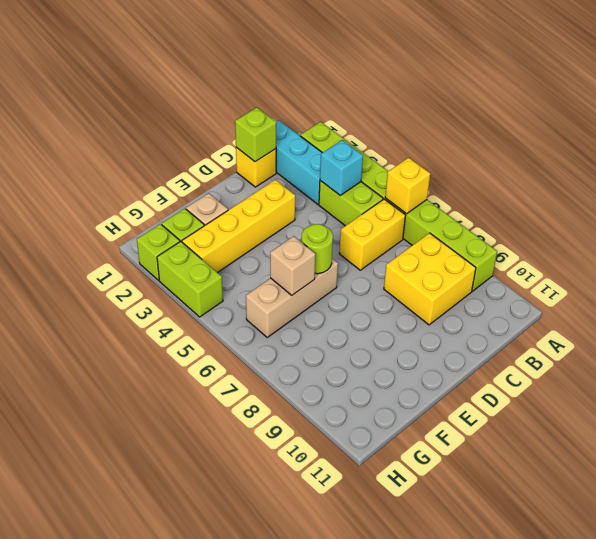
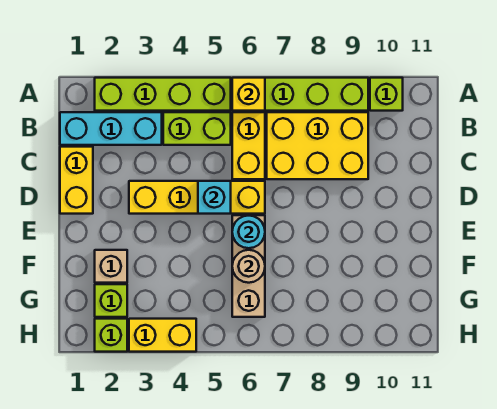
cyan brick B4 level 2 -> cyan brick D5 level 2
yellow brick B8:C9 level 1 -> yellow brick B7:C9 level 1
yellow brick C1 level 1 -> yellow brick C1:D1 level 1
lime brick C1 level 2 -> lime brick A10 level 1
yellow brick D3:G3 level 1 -> yellow brick D3:D6 level 1
lime round brick E6 level 2 -> cyan round brick E6 level 2
tan brick F6 level 2 -> tan round brick F6 level 2
lime brick H3:H4 level 1 -> yellow brick H3:H4 level 1

